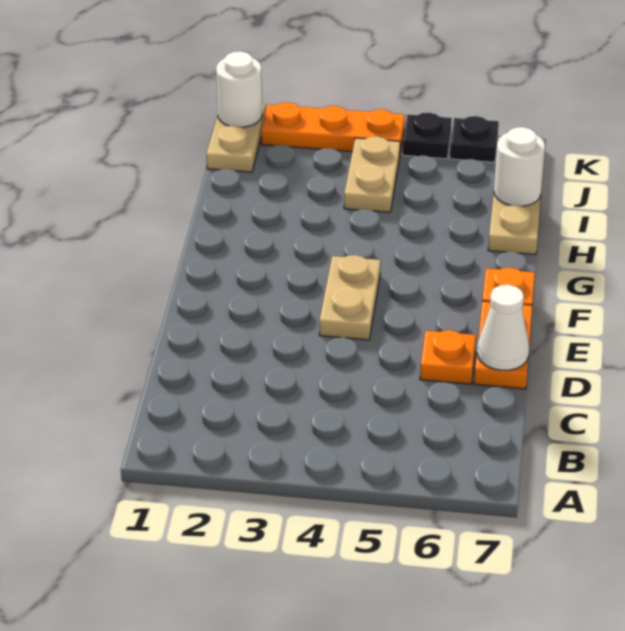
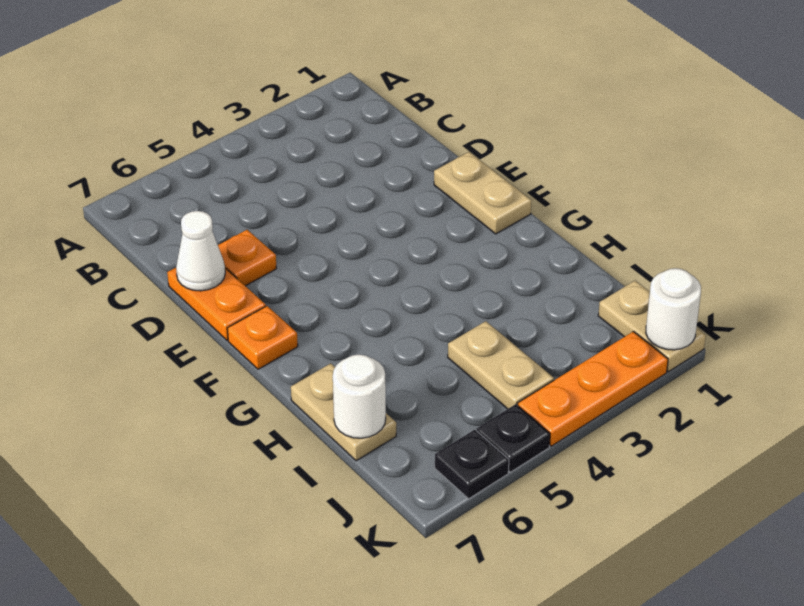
tan plate E4:F4 level 1 -> tan plate E1:F1 level 1

